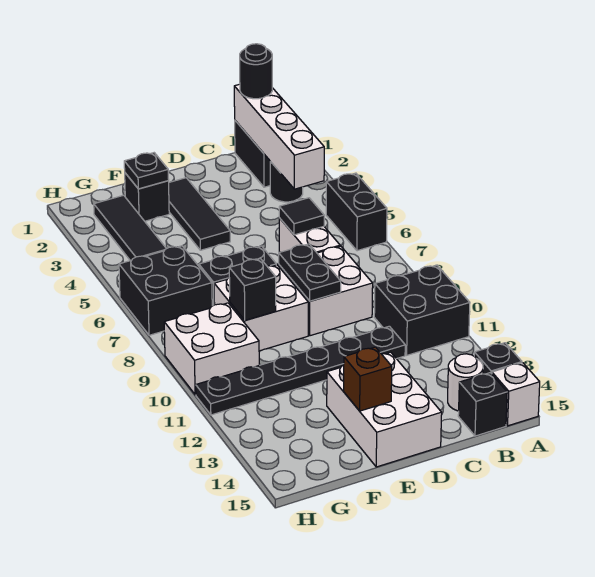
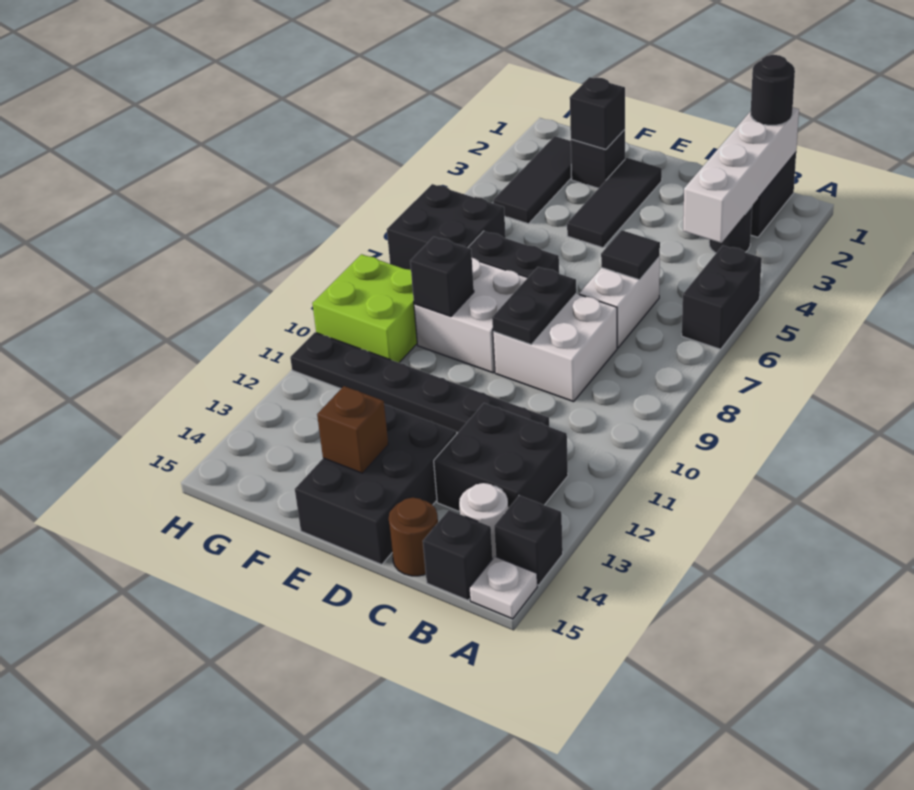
black brick A10:B11 level 1 -> black brick B12:C13 level 1
white brick A15 level 1 -> white plate A15 level 1
none -> brown round brick C15 level 1
white brick D13:E15 level 1 -> black brick D13:E15 level 1
black plate F2 level 2 -> black brick F2 level 2
white brick G9:H10 level 1 -> lime brick G9:H10 level 1

